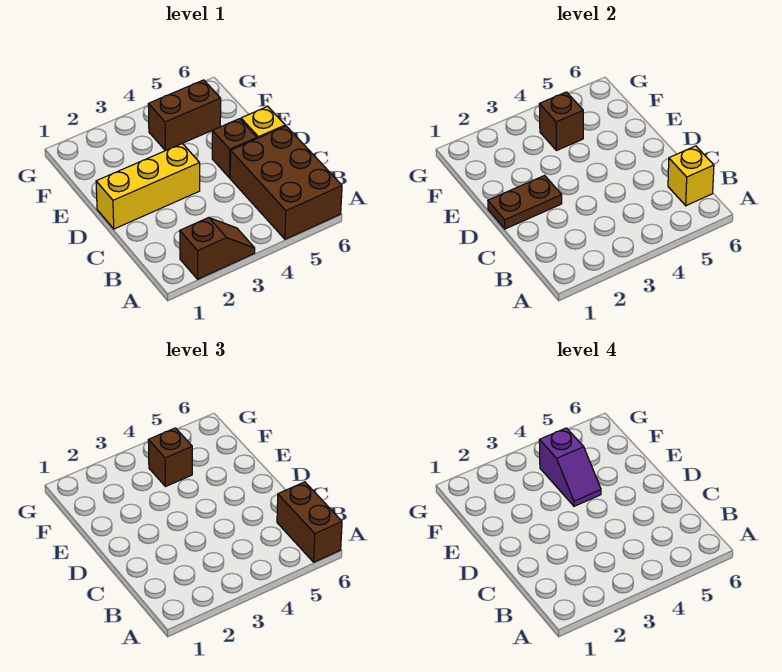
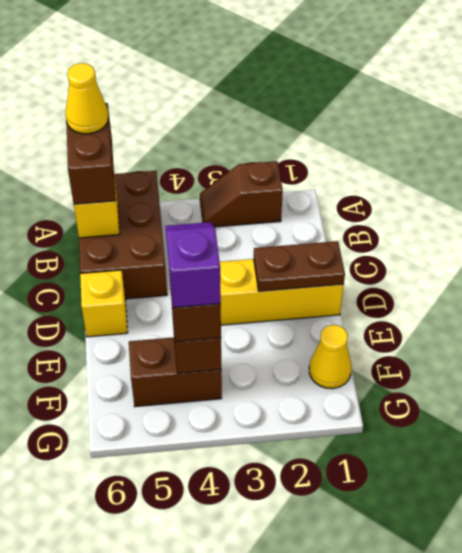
none -> yellow cone A6 level 4
brown brick D5 level 1 -> none
none -> yellow cone F1 level 1

